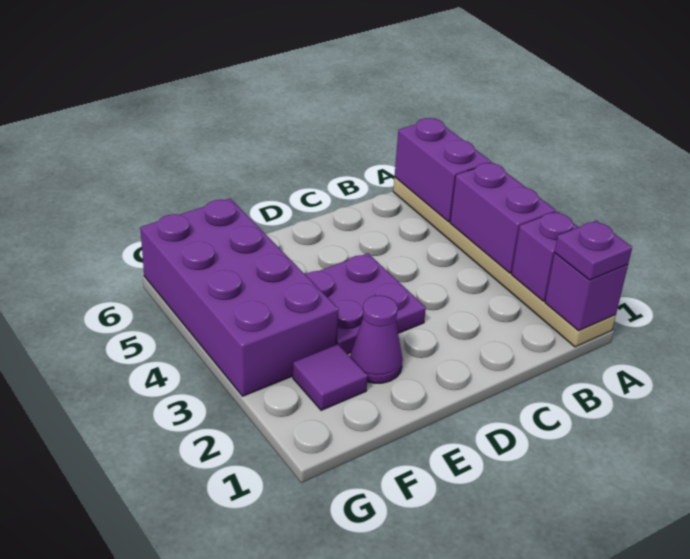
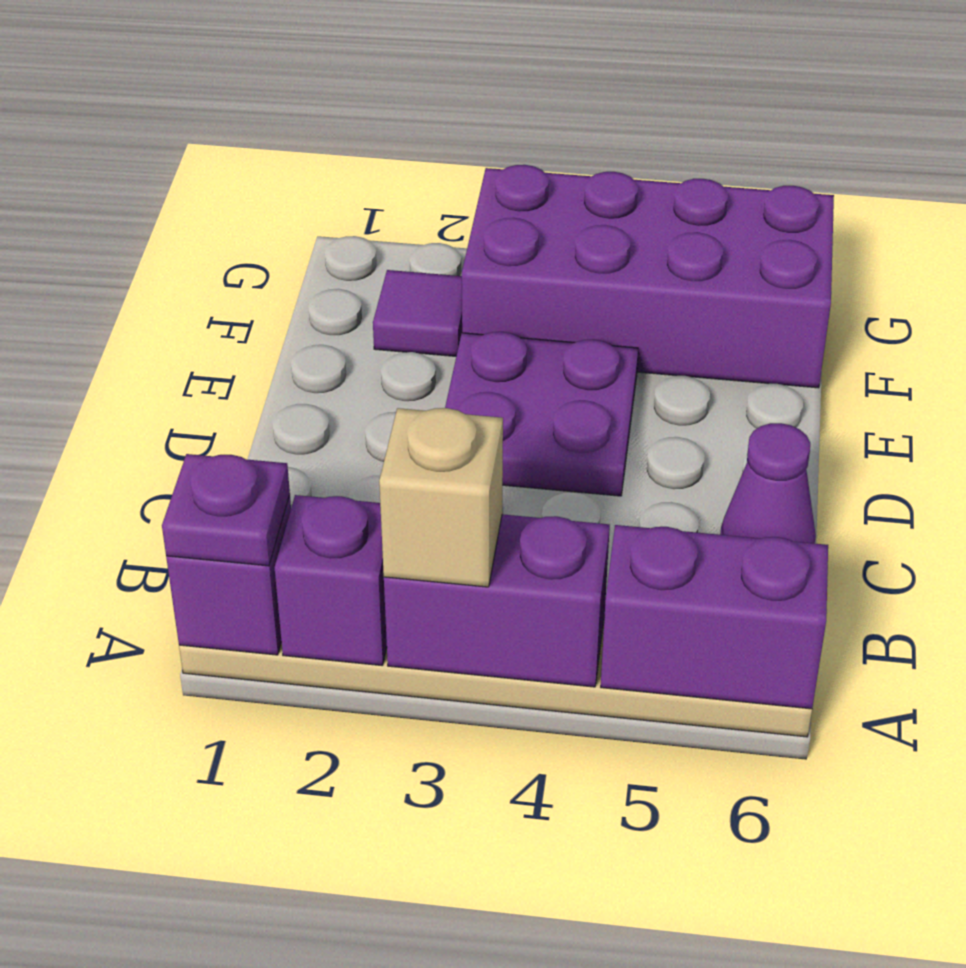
none -> tan brick A3 level 3
purple cone E2 level 1 -> purple cone C6 level 1

